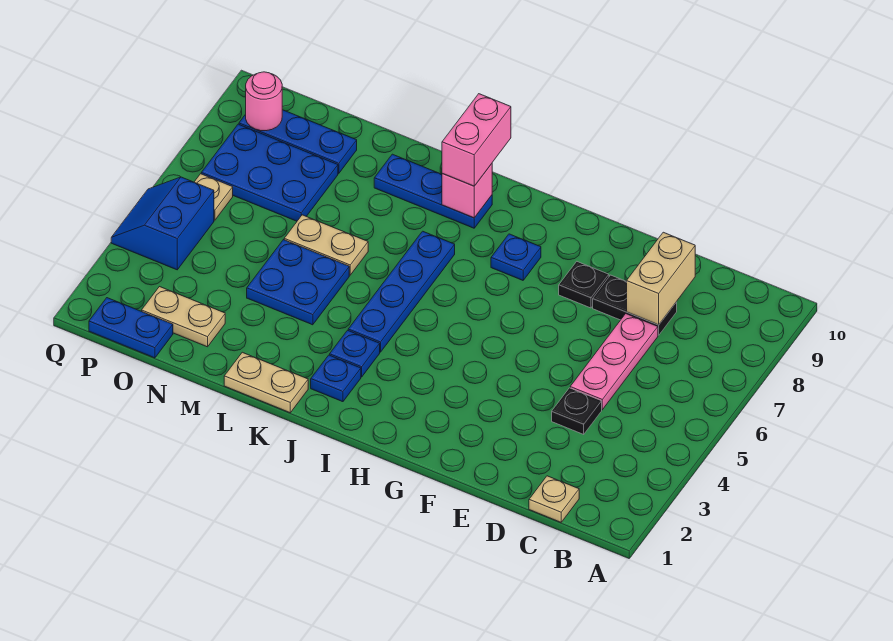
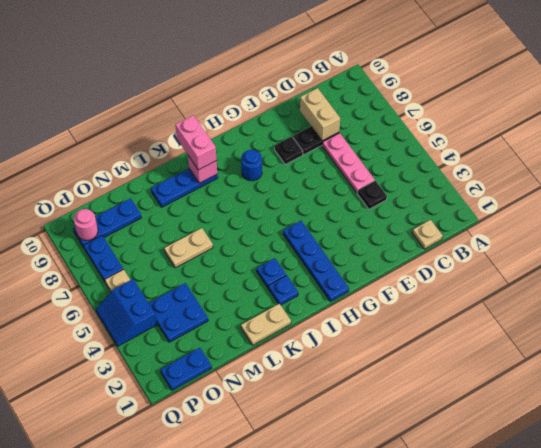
blue plate H8 level 1 -> blue round brick H8 level 1
blue plate J4:J7 level 1 -> blue plate H1:H4 level 1
blue plate L4:M5 level 1 -> blue plate N3:O4 level 1
tan plate N2:O2 level 1 -> none
blue plate N7:P8 level 1 -> blue plate P7:P8 level 1

